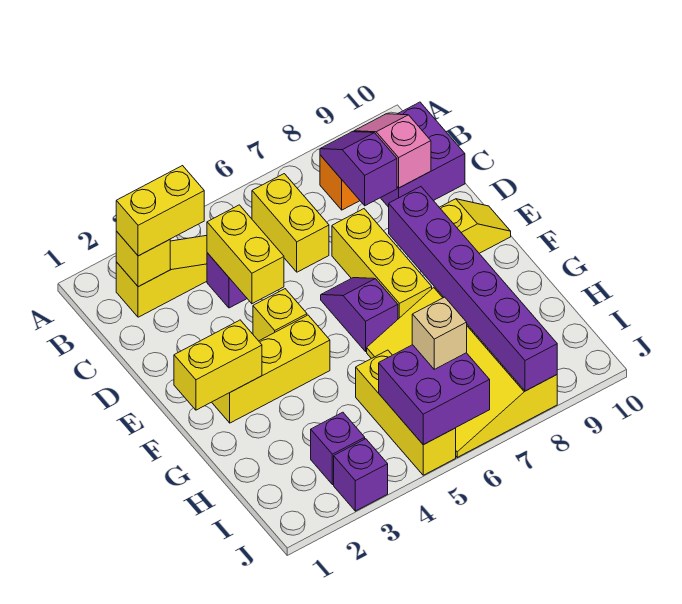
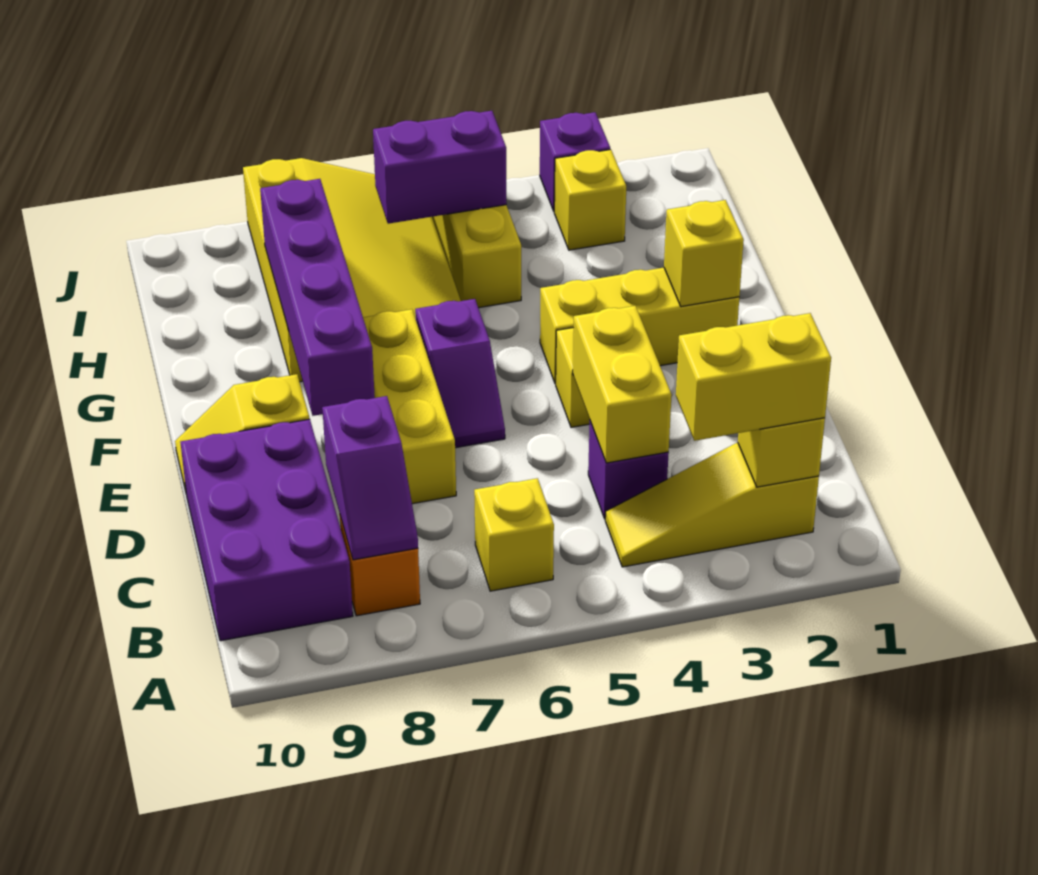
yellow brick B6:C6 level 1 -> yellow brick B6 level 1
purple brick B9:C10 level 1 -> purple brick B9:D10 level 1
pink slope B9:C9 level 2 top C -> none
purple brick E8:J8 level 2 -> purple brick E8:H8 level 2
yellow brick F1:F2 level 2 -> yellow brick F2 level 2
purple brick I3 level 1 -> yellow brick I3 level 1
purple brick I5:J6 level 2 -> purple brick I5:I6 level 2
tan brick I6 level 3 -> none

